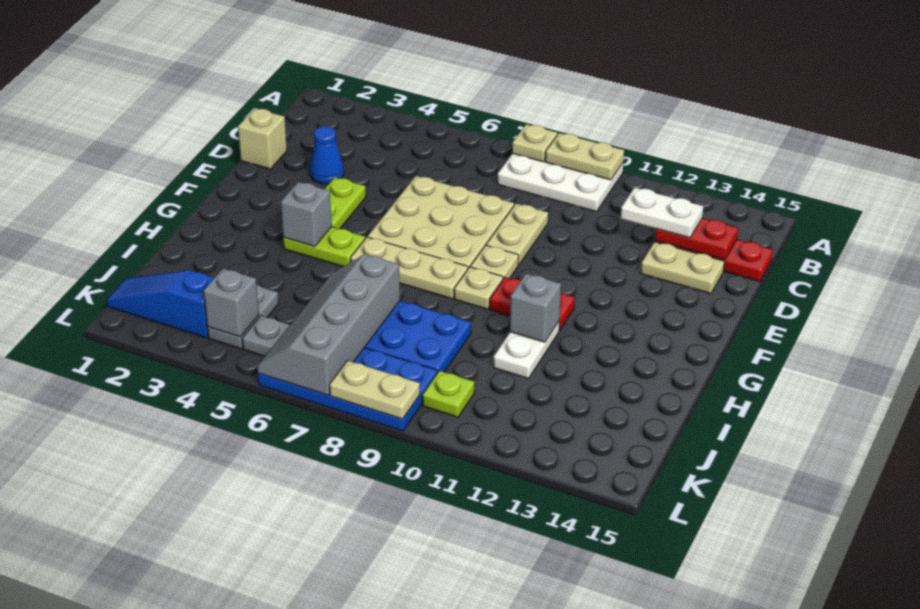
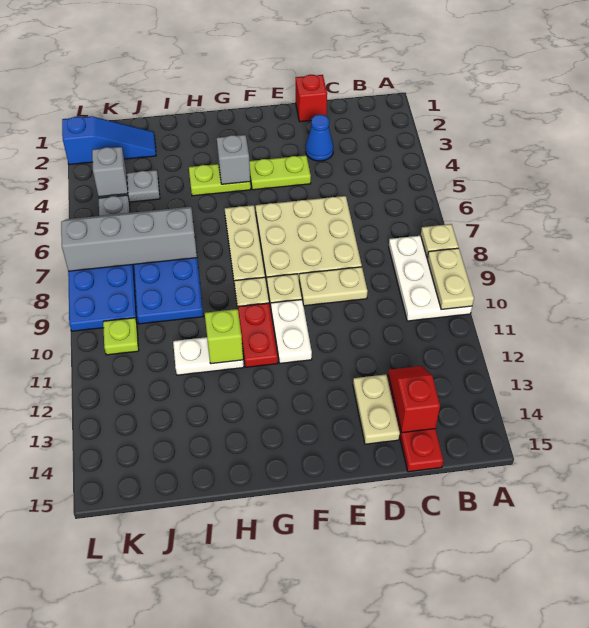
white plate C12:C13 level 3 -> white plate F10:F11 level 1
red plate C13:C14 level 2 -> red slope C13:C14 level 2 top 14
tan brick D1 level 1 -> red brick D1 level 1
lime plate G4:G5 level 1 -> lime plate G4:H4 level 1
grey brick H11 level 2 -> lime brick H11 level 2
blue slope K1:K3 level 1 top 3 -> blue slope J2:L2 level 1 top L
tan plate L8:L9 level 2 -> none

